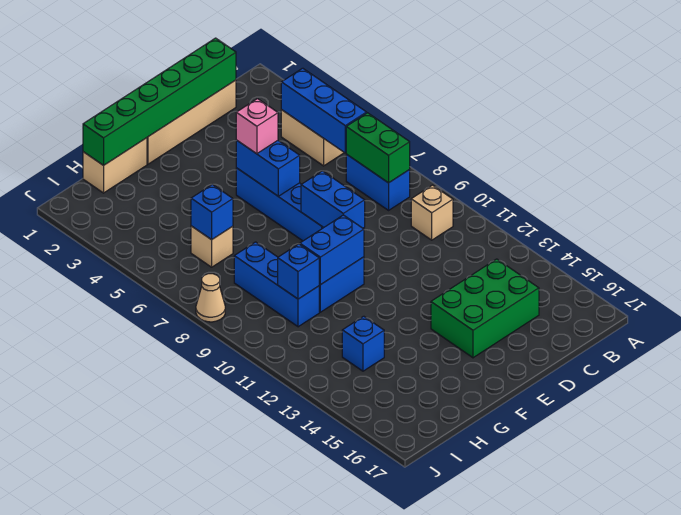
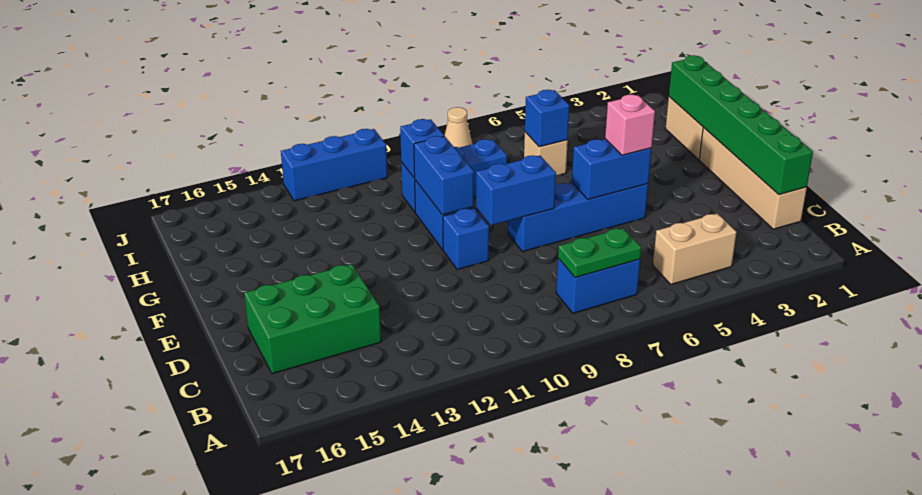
blue brick B4:B6 level 2 -> blue brick J11:J13 level 1
green brick B7:B8 level 2 -> green plate B7:B8 level 2
tan brick B10 level 1 -> none
green brick C14:E15 level 1 -> green brick C14:D16 level 1
blue brick H13 level 1 -> blue brick E10 level 1

